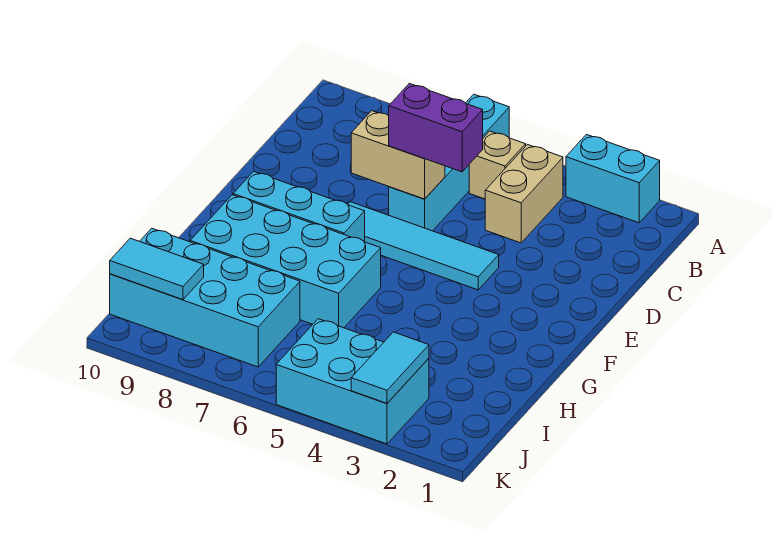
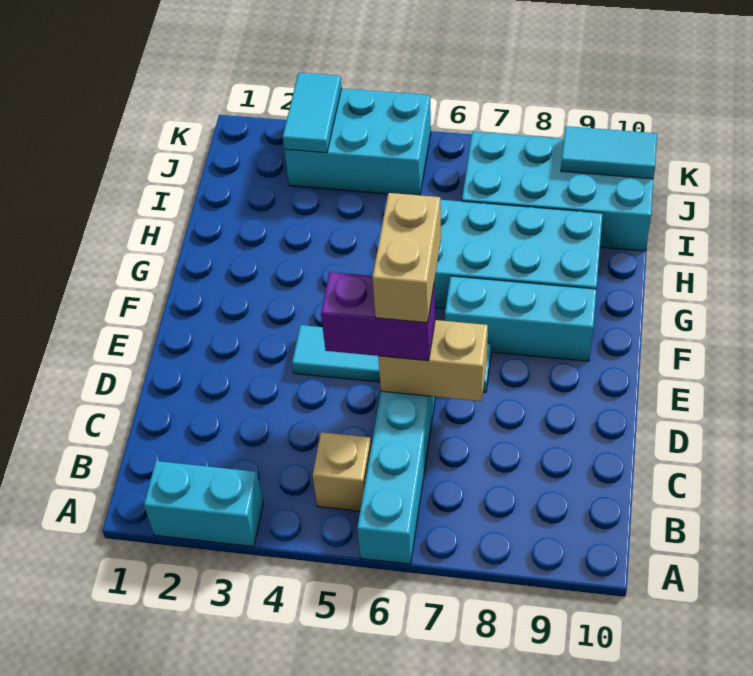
tan brick B4:C4 level 1 -> tan brick D6:E6 level 4

